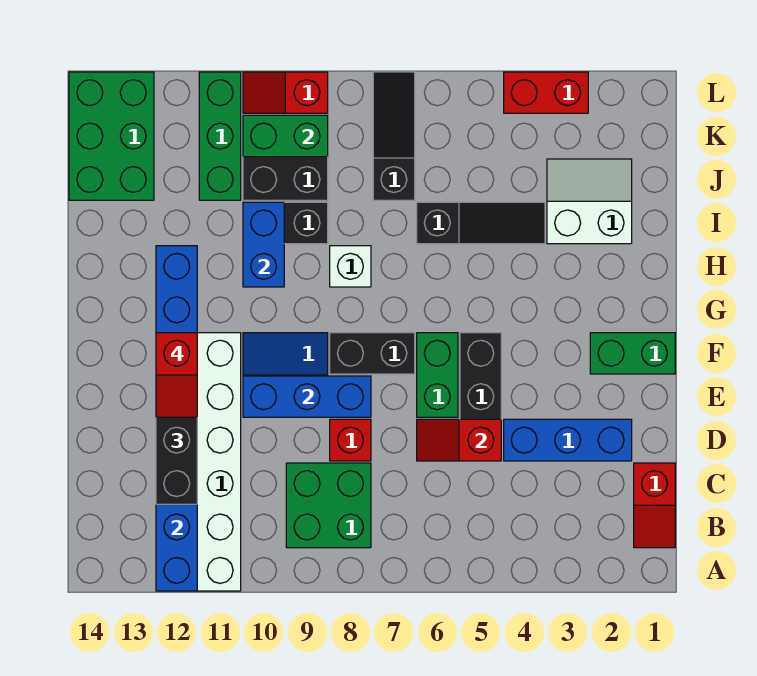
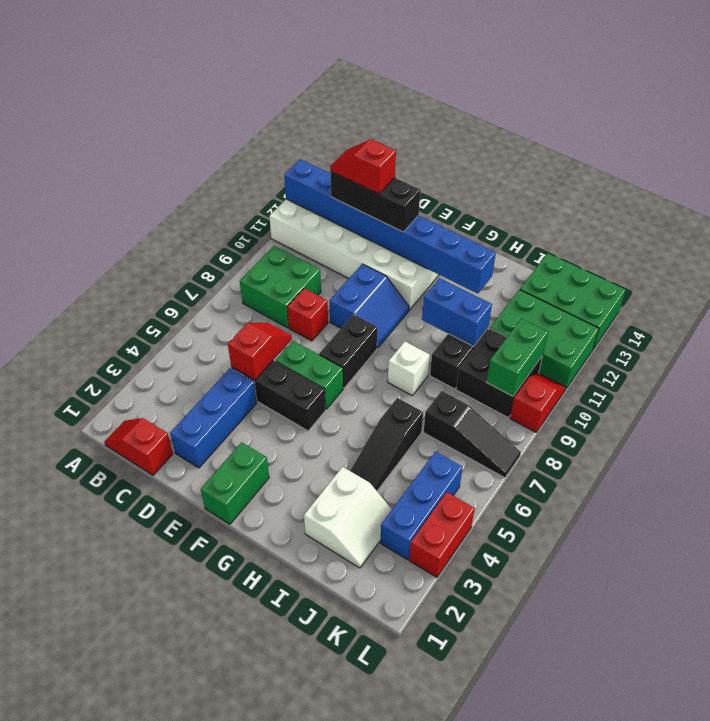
blue brick E8:E10 level 2 -> blue brick K3:K5 level 1
red slope E12:F12 level 4 top F -> red slope C12:D12 level 4 top D
green brick J11:L11 level 1 -> green brick J11:L12 level 1

